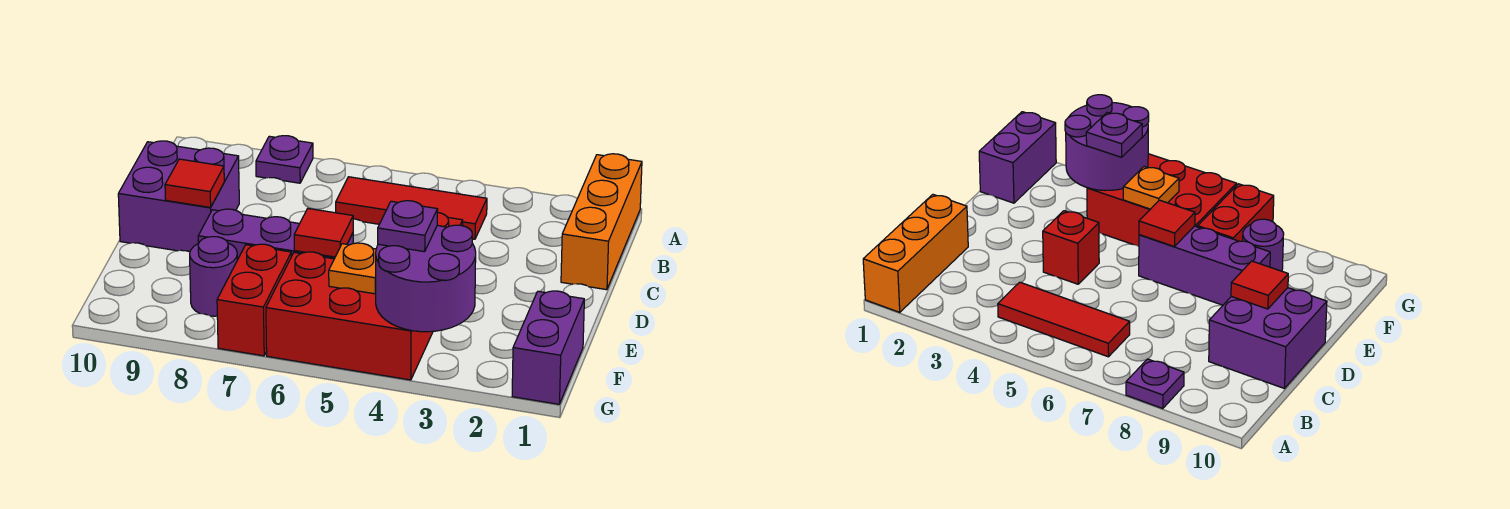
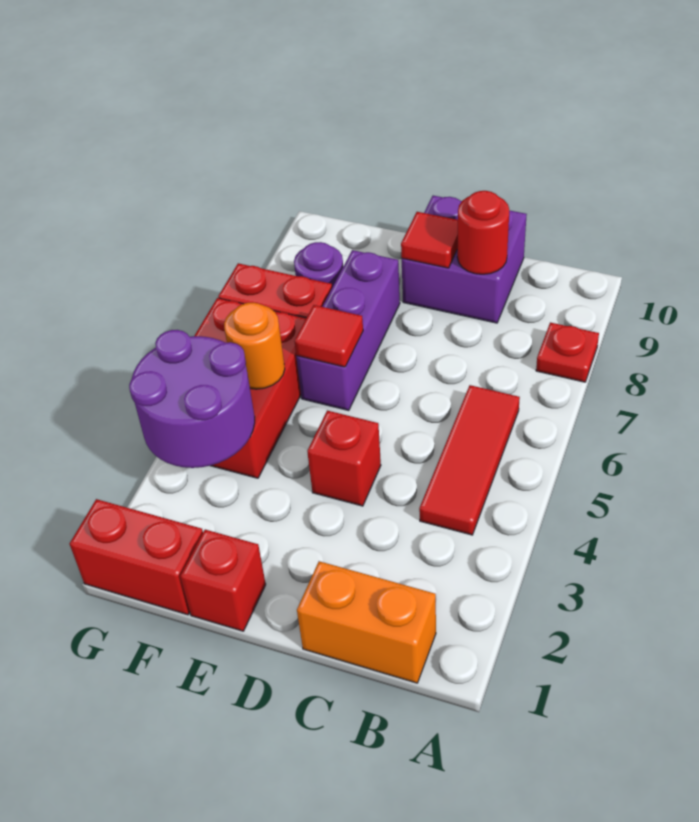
orange brick A1:C1 level 1 -> orange brick B1:C1 level 1
purple plate A8 level 1 -> red plate A8 level 1
none -> red round brick C9 level 2
none -> red brick E1 level 1
purple brick F1:G1 level 1 -> red brick F1:G1 level 1
purple plate F4 level 3 -> none
orange plate F5 level 2 -> orange round brick F5 level 2

